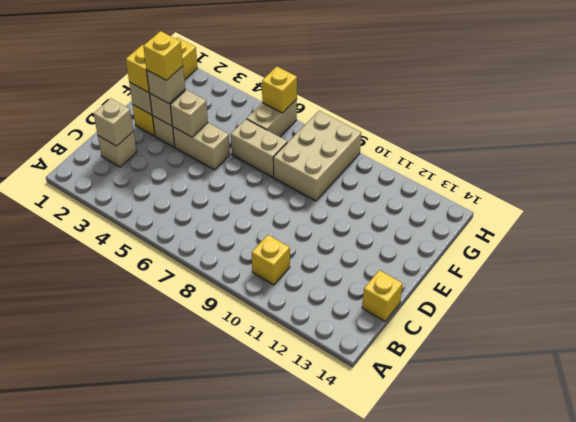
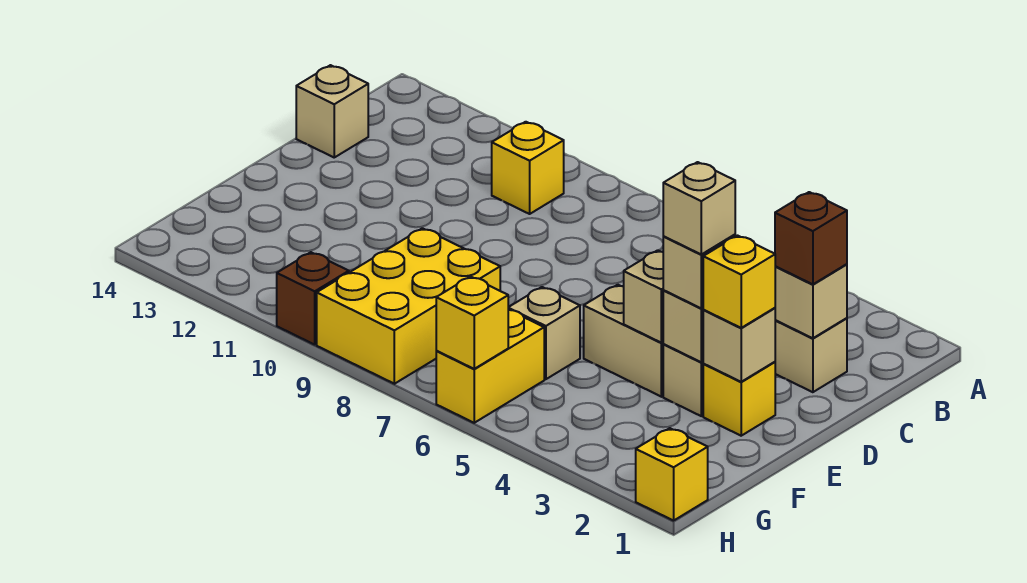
none -> brown brick C2 level 3
yellow brick C14 level 1 -> tan brick C14 level 1
yellow brick E3 level 4 -> tan brick E3 level 4
tan brick F6:F7 level 1 -> tan brick F6 level 1
tan brick F8:H9 level 1 -> yellow brick F8:H9 level 1
tan brick G6:H6 level 1 -> yellow brick G6:H6 level 1
none -> brown brick H10 level 1

